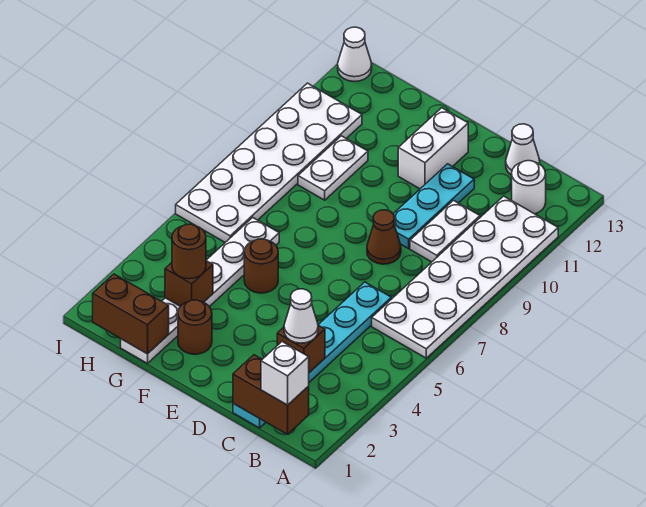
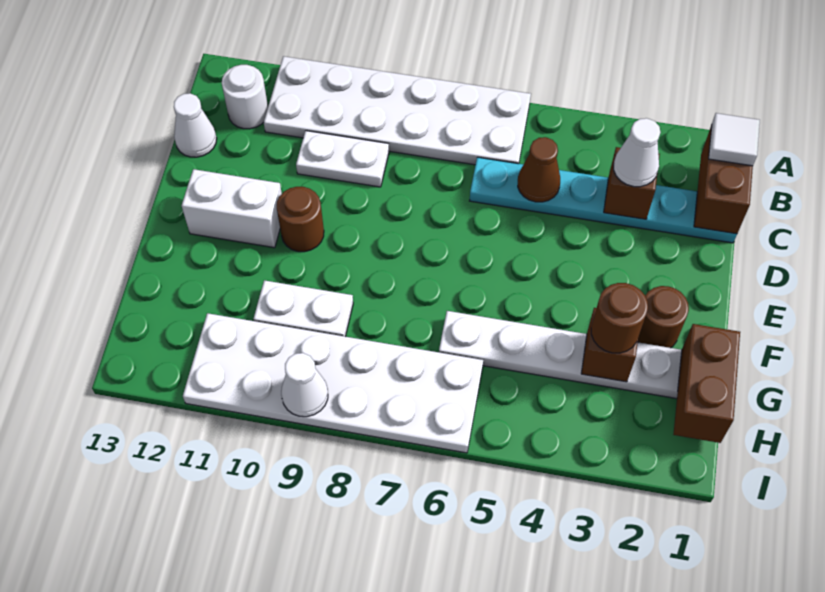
white brick B1 level 3 -> white tile B1 level 3
brown cone D8 level 1 -> brown cone C5 level 2
cyan plate D9:D11 level 1 -> none
brown round brick F5 level 1 -> brown round brick E10 level 1
white cone I13 level 1 -> white cone I9 level 2

